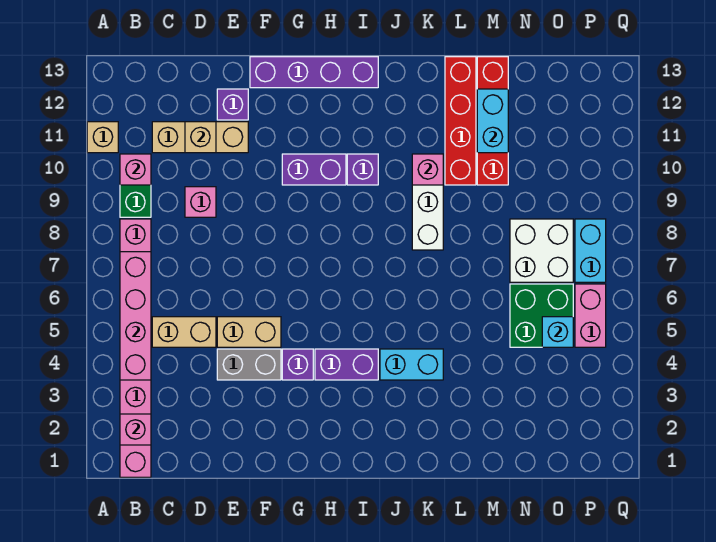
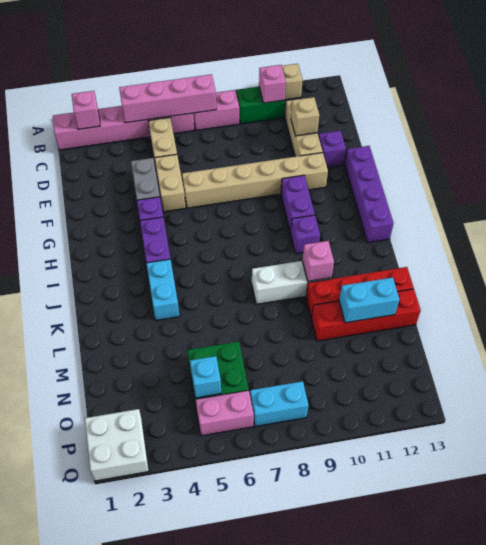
pink brick D9 level 1 -> none
none -> tan brick F6:F11 level 1
white brick N7:O8 level 1 -> white brick P1:Q2 level 1

